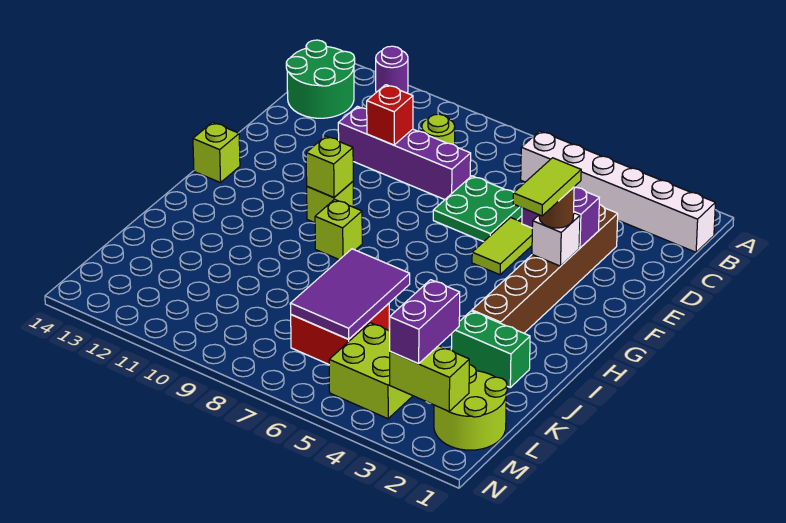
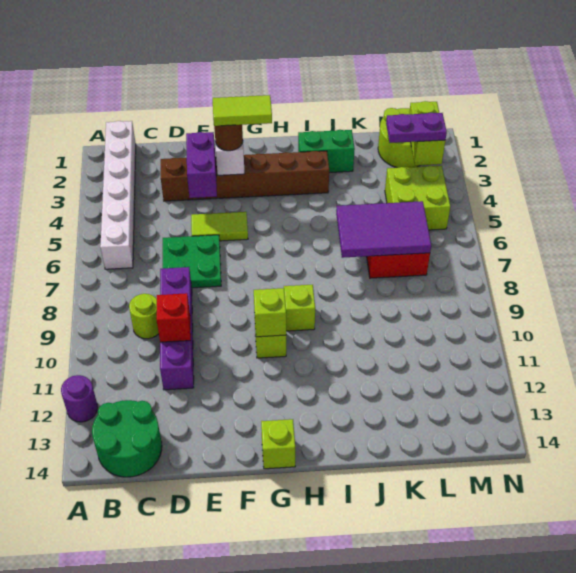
green brick J2:J3 level 1 -> green brick I2:J2 level 1
purple brick L3:M3 level 3 -> purple plate L3:M3 level 3

